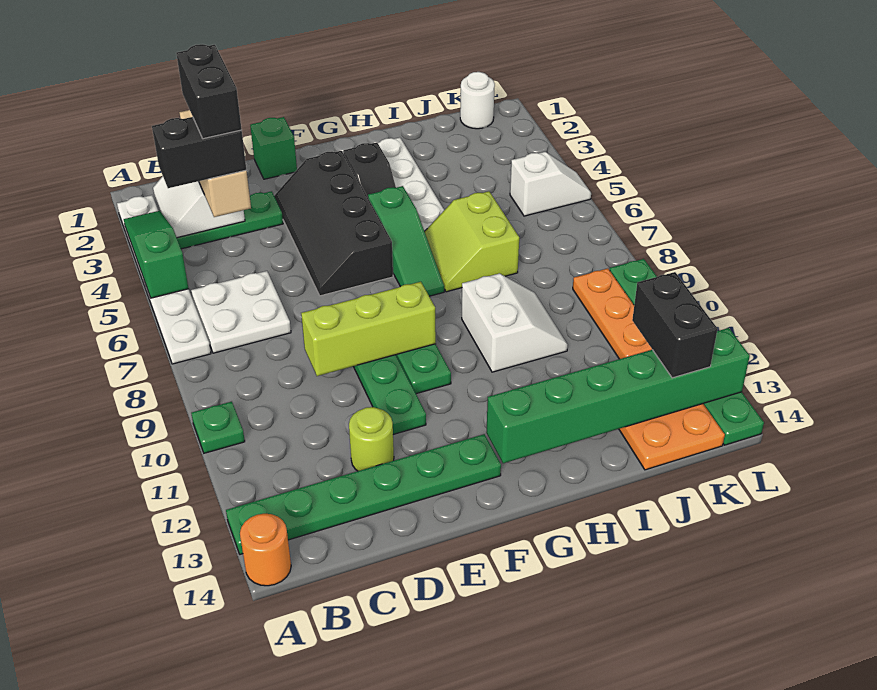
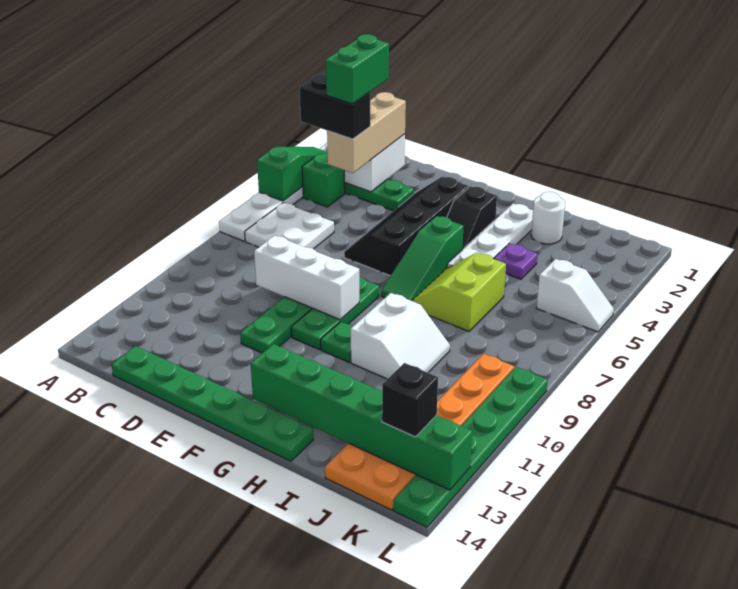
green plate A10 level 1 -> green plate G10 level 1
green plate A13:F13 level 1 -> green plate C14:H14 level 1
orange round brick A14 level 1 -> none
black brick C3:C4 level 5 -> green brick C3:C4 level 5
lime brick D9:F9 level 2 -> white brick D9:F9 level 2
lime round brick D12 level 1 -> none
green brick E1 level 1 -> green brick B4 level 1
none -> purple plate I4 level 1
white round brick K1 level 1 -> white round brick I2 level 1
black brick K12:K13 level 3 -> black brick K13 level 3

